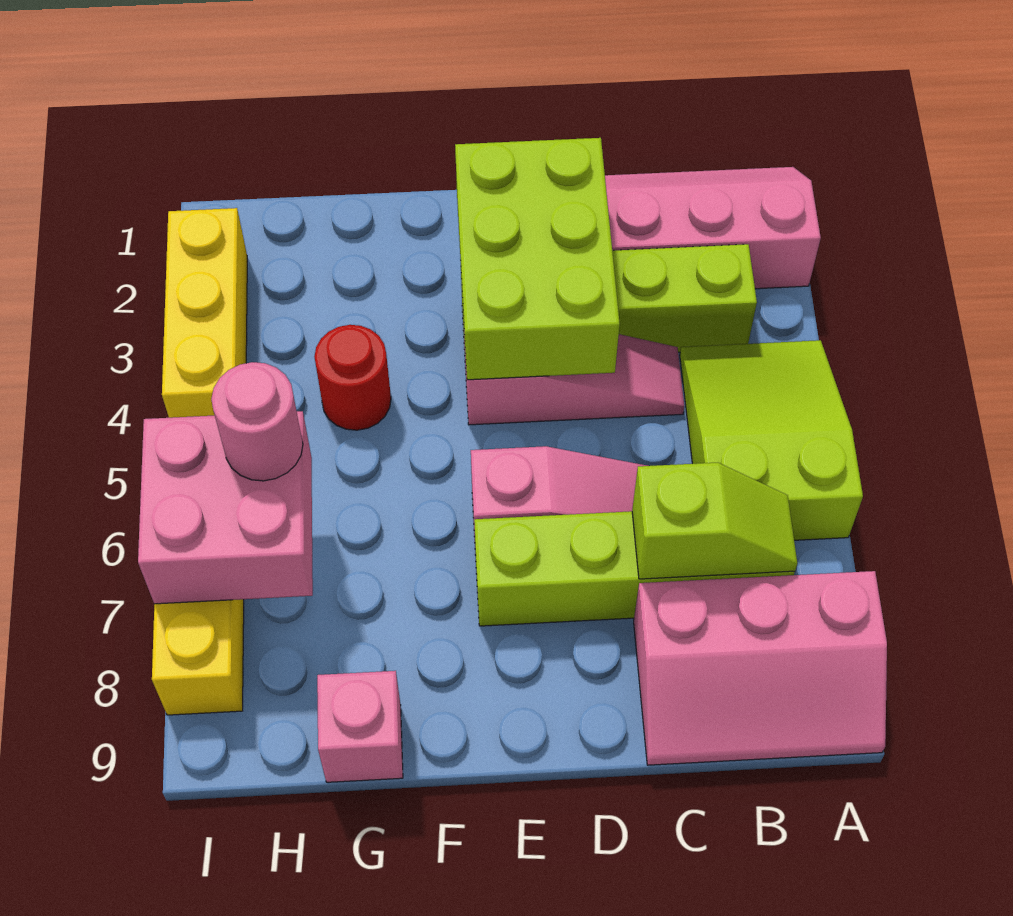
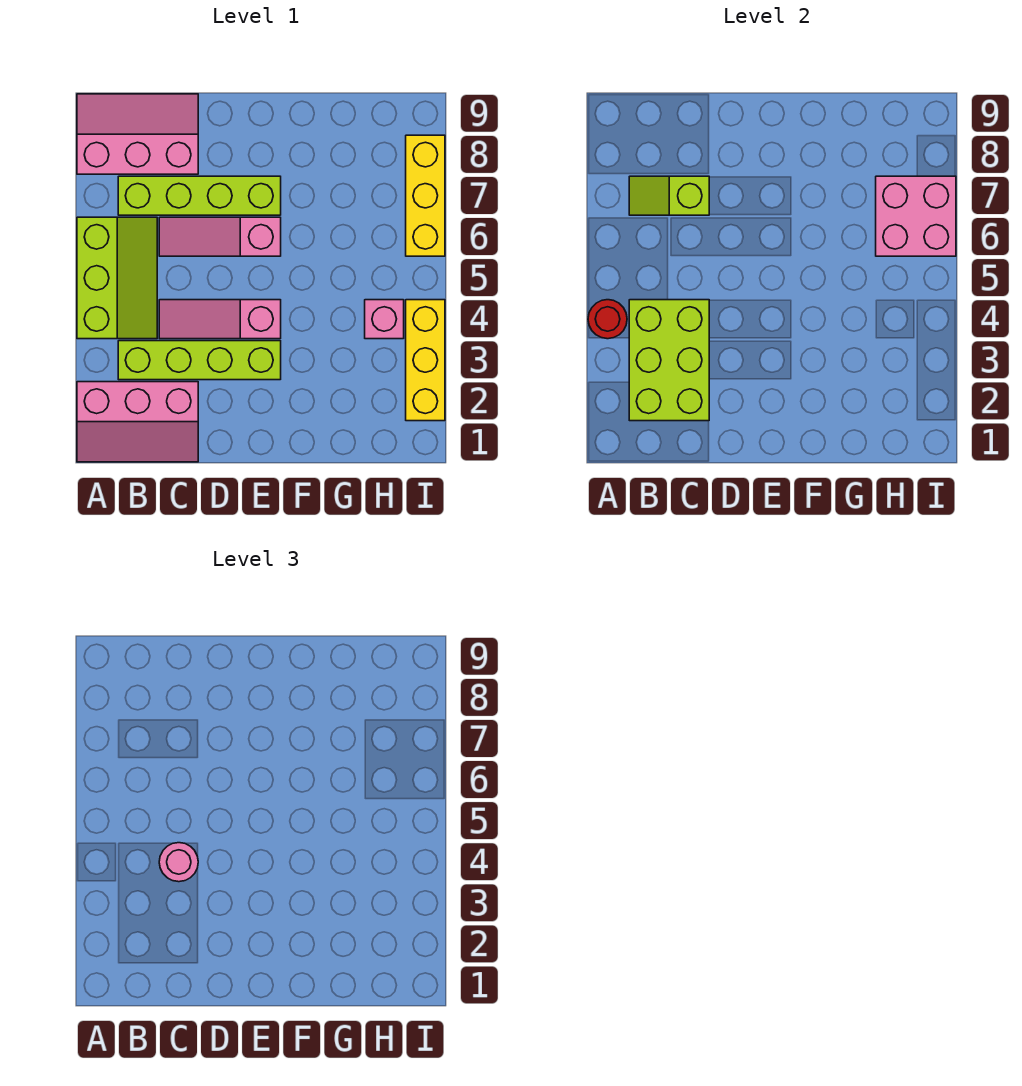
lime slope A4:B6 level 1 top 6 -> lime slope A4:B6 level 1 top A
lime brick D2:E4 level 2 -> lime brick B2:C4 level 2
red round brick G4 level 1 -> red round brick A4 level 2
pink brick G9 level 1 -> pink brick H4 level 1
pink round brick H6 level 3 -> pink round brick C4 level 3

